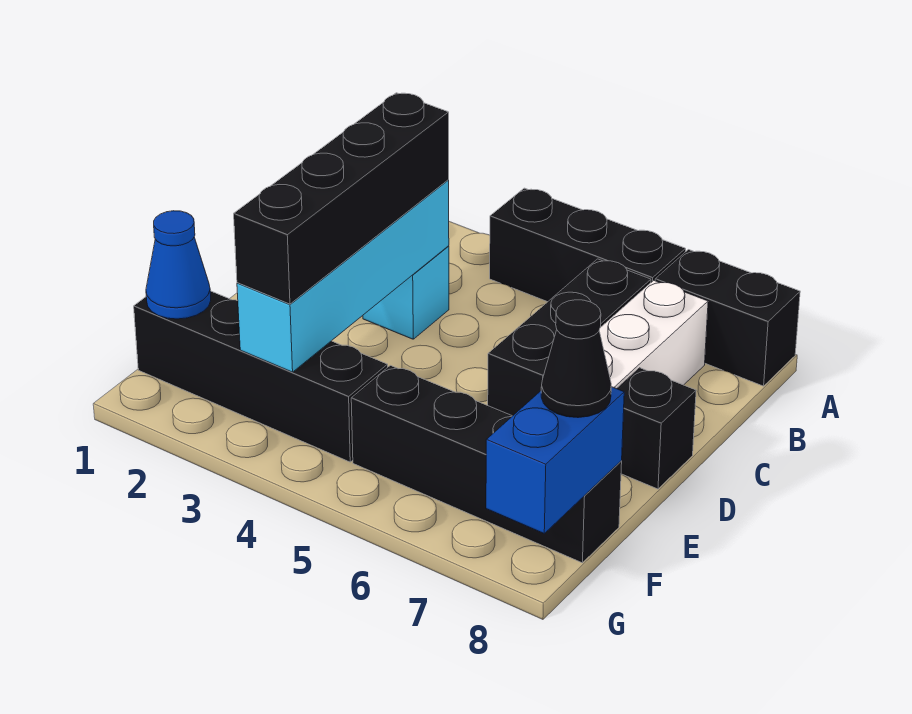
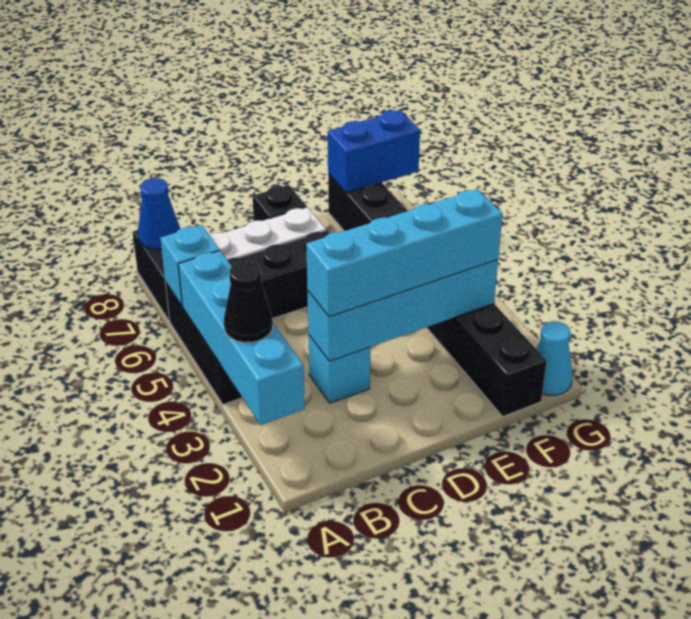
none -> cyan brick A2:A5 level 2
none -> cyan brick A6 level 2
black brick C3:F3 level 3 -> cyan brick C3:F3 level 3
blue cone F1 level 2 -> blue cone A8 level 2
black cone F8 level 3 -> black cone A3 level 3
none -> cyan cone G1 level 1

